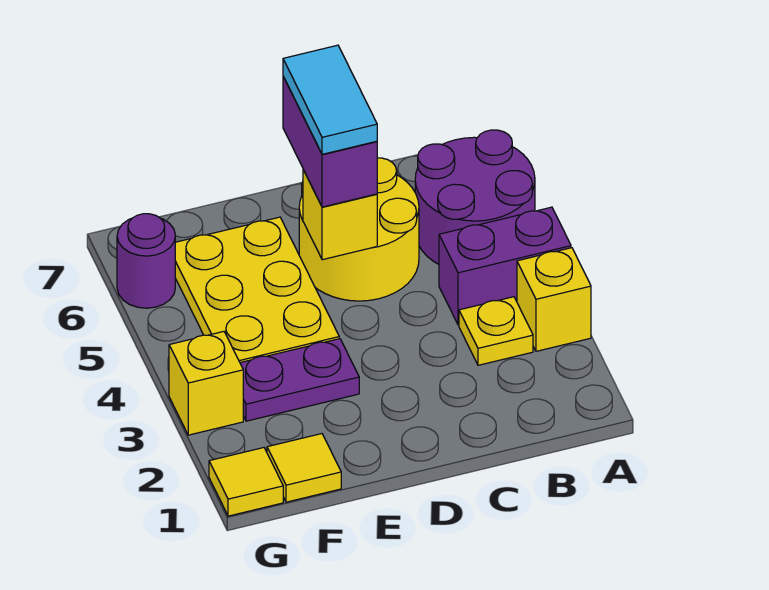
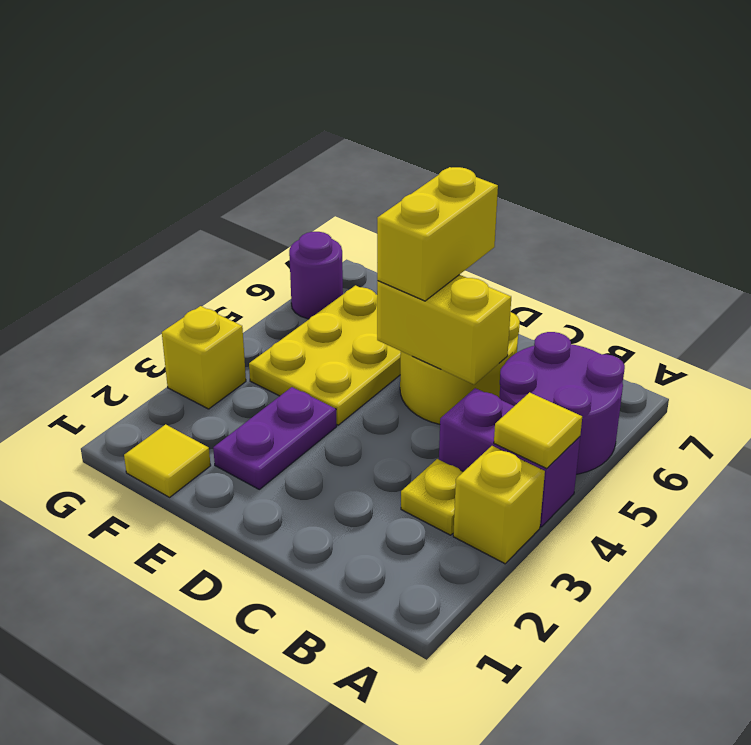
yellow brick D5 level 2 -> yellow brick C5:D5 level 2
purple brick D5:D6 level 3 -> yellow brick D5:D6 level 3
cyan tile D5:D6 level 4 -> none
purple plate E3:F3 level 1 -> purple plate E2:E3 level 1
yellow tile G1 level 1 -> yellow tile A4 level 2

